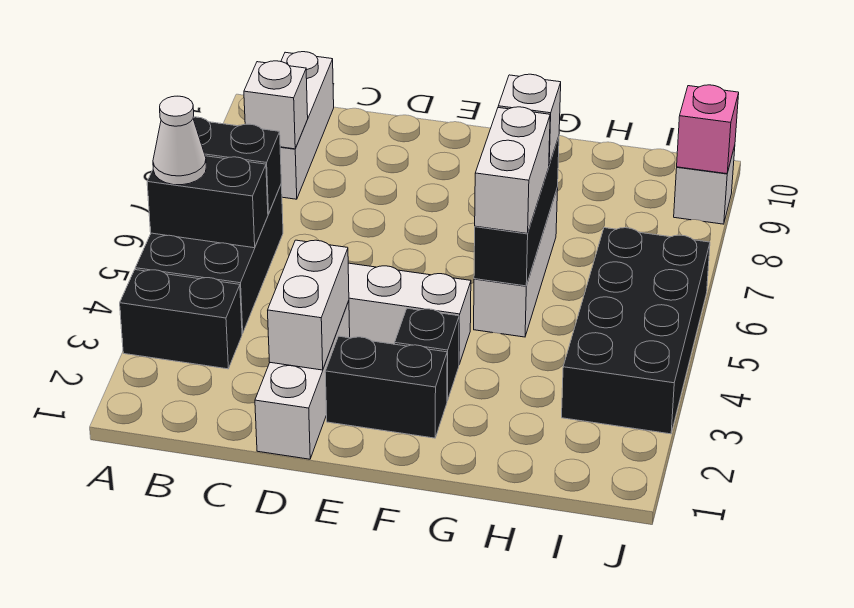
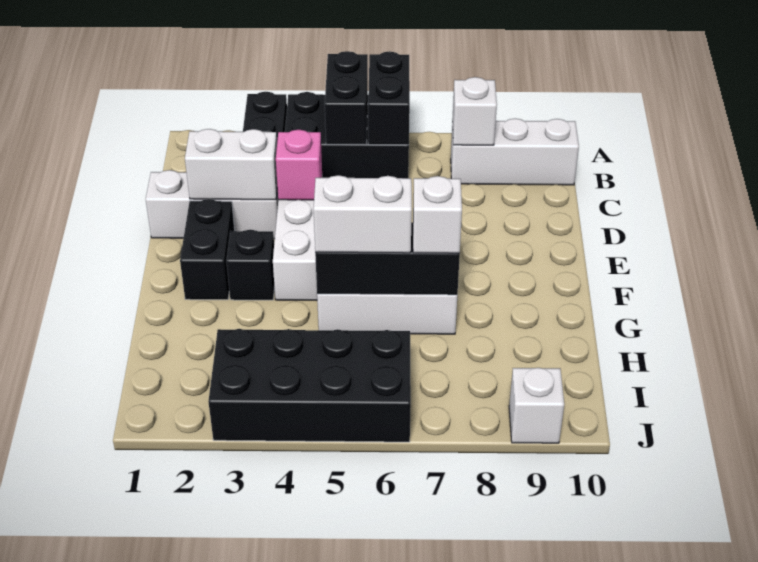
white cone A5 level 3 -> none
pink brick J9 level 2 -> pink brick D4 level 2

